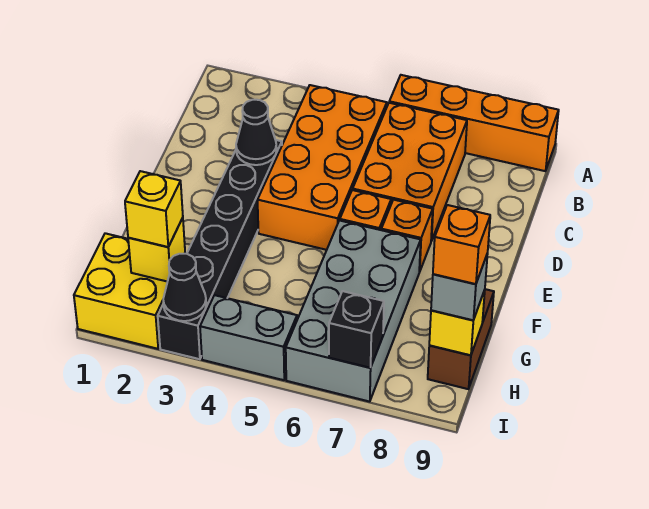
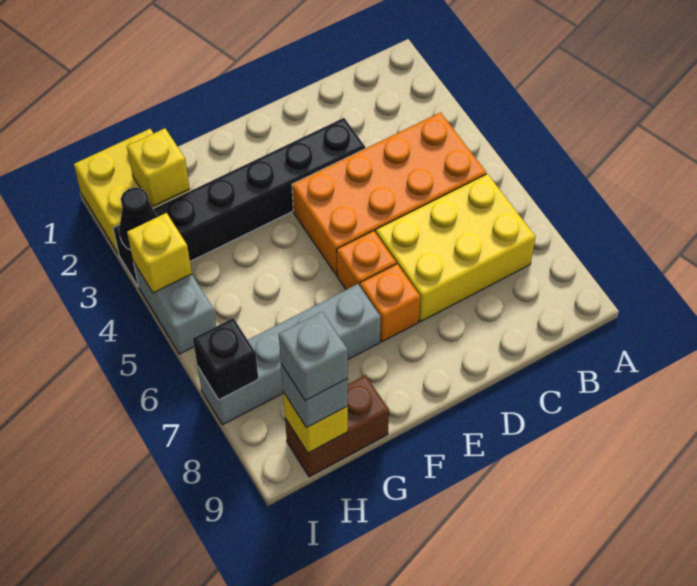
orange brick A6:A9 level 1 -> none
orange brick B6:D7 level 1 -> yellow brick B6:D7 level 1
black cone D3 level 2 -> none
grey brick F6:I7 level 1 -> grey brick F7:I7 level 1
yellow brick H2 level 3 -> yellow brick I4 level 2
orange brick H9 level 4 -> grey brick H9 level 4

